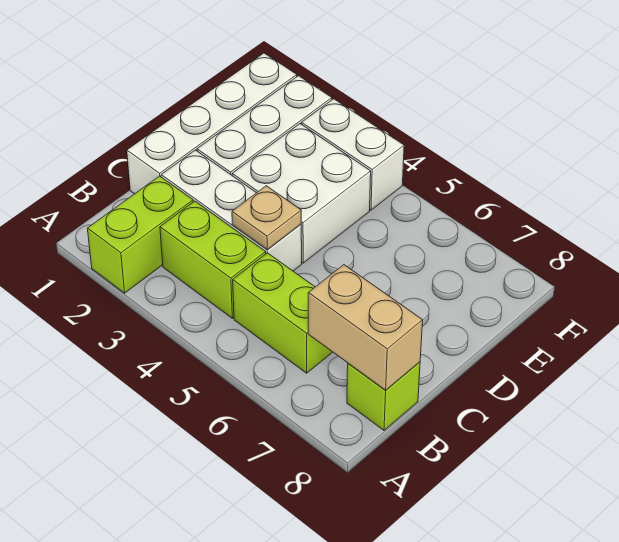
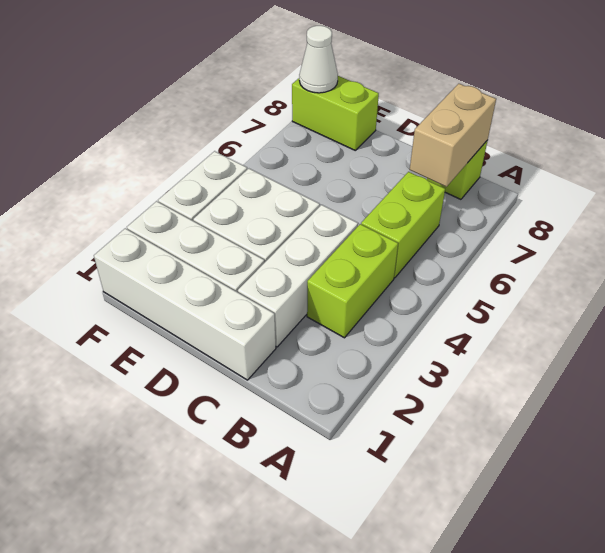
lime brick A2:B2 level 1 -> lime brick E8:F8 level 1
tan plate C4 level 2 -> none
none -> white cone F8 level 2

